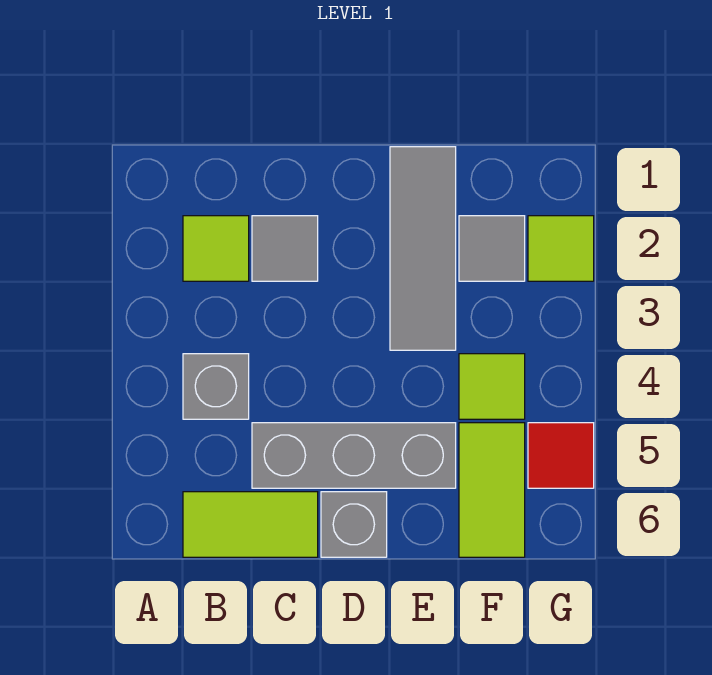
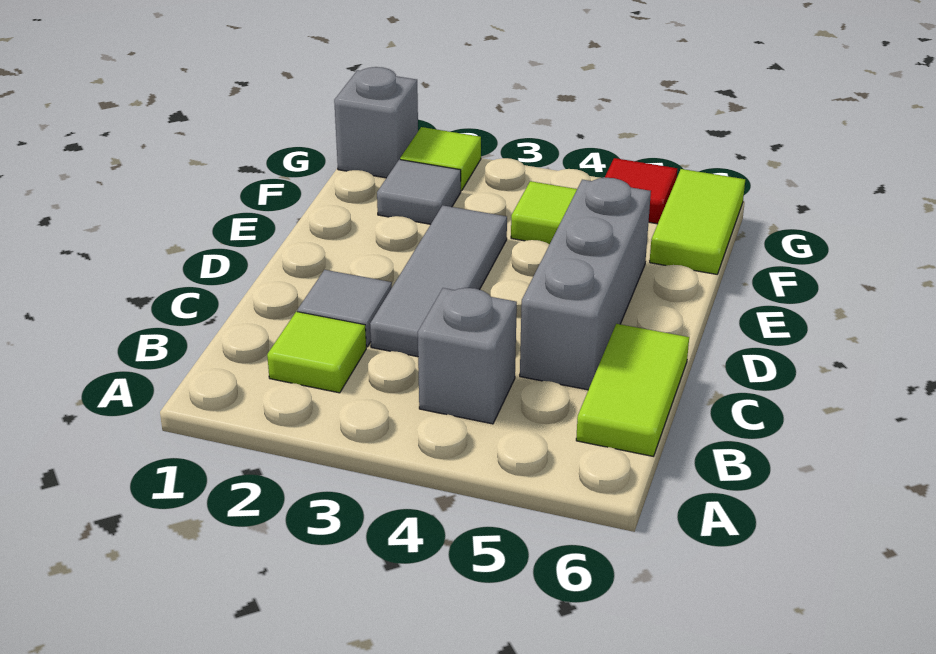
grey brick D6 level 1 -> grey brick G1 level 1
grey tile E1:E3 level 1 -> grey tile C3:E3 level 1
lime tile F5:F6 level 1 -> lime tile F6:G6 level 1

